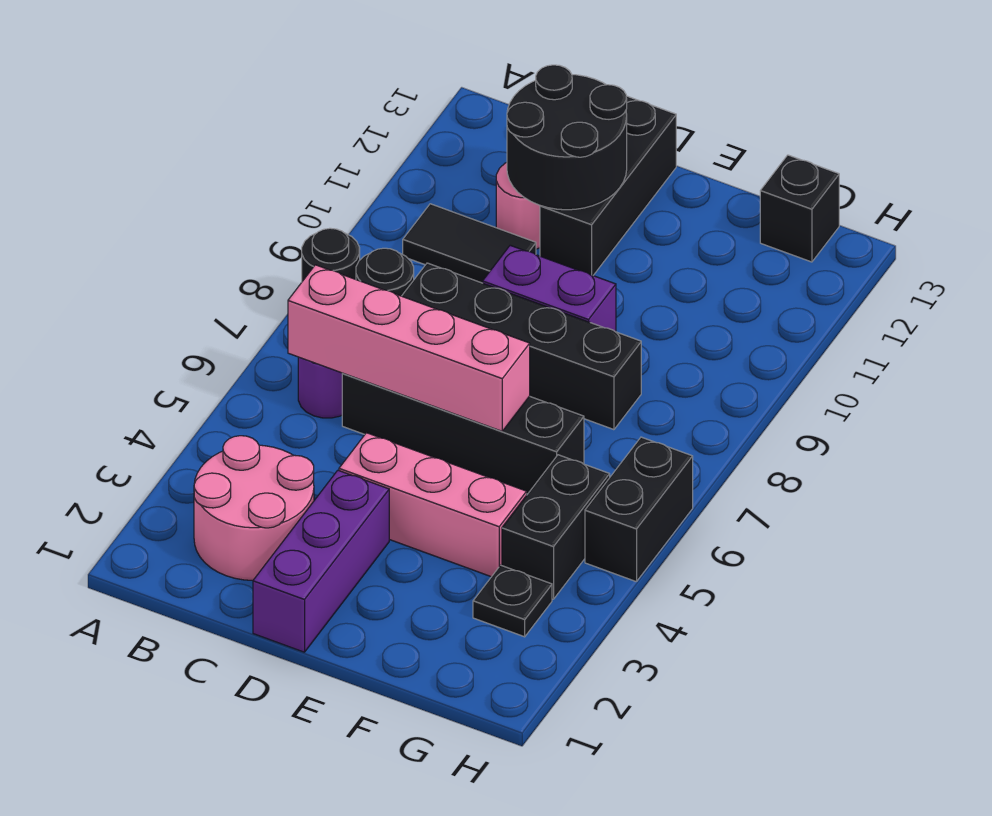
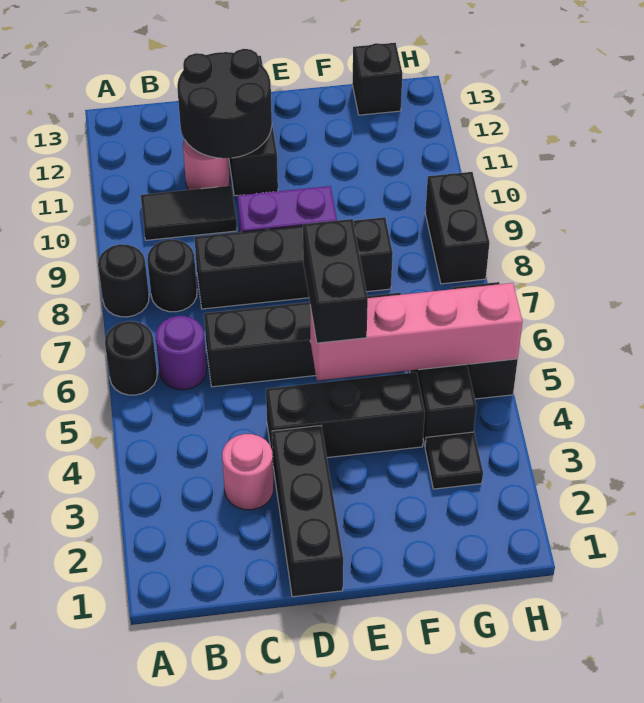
none -> black round brick A6 level 1
pink round brick B2:C3 level 1 -> pink round brick C3 level 1
pink brick B6:E6 level 2 -> pink brick E5:H5 level 2
purple brick D1:D3 level 1 -> black brick D1:D3 level 1
pink brick D4:F4 level 1 -> black brick D4:F4 level 1
none -> black brick E5:E6 level 3
none -> black brick H8:H9 level 1

